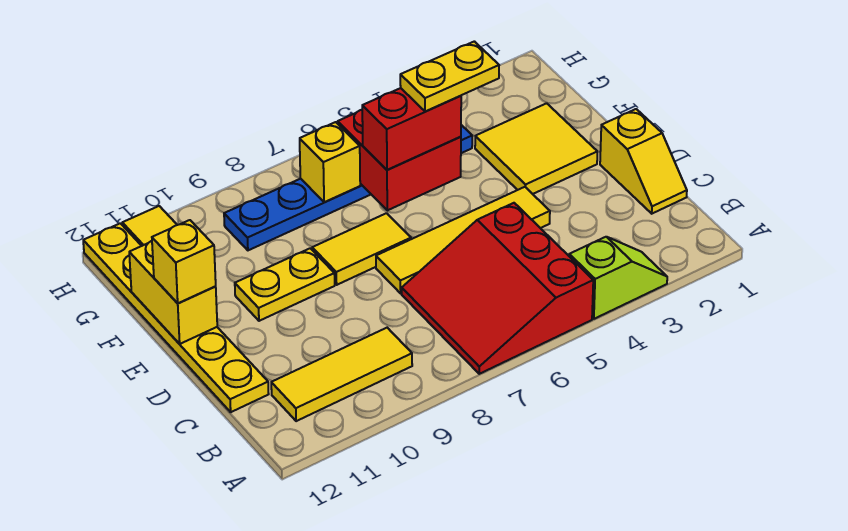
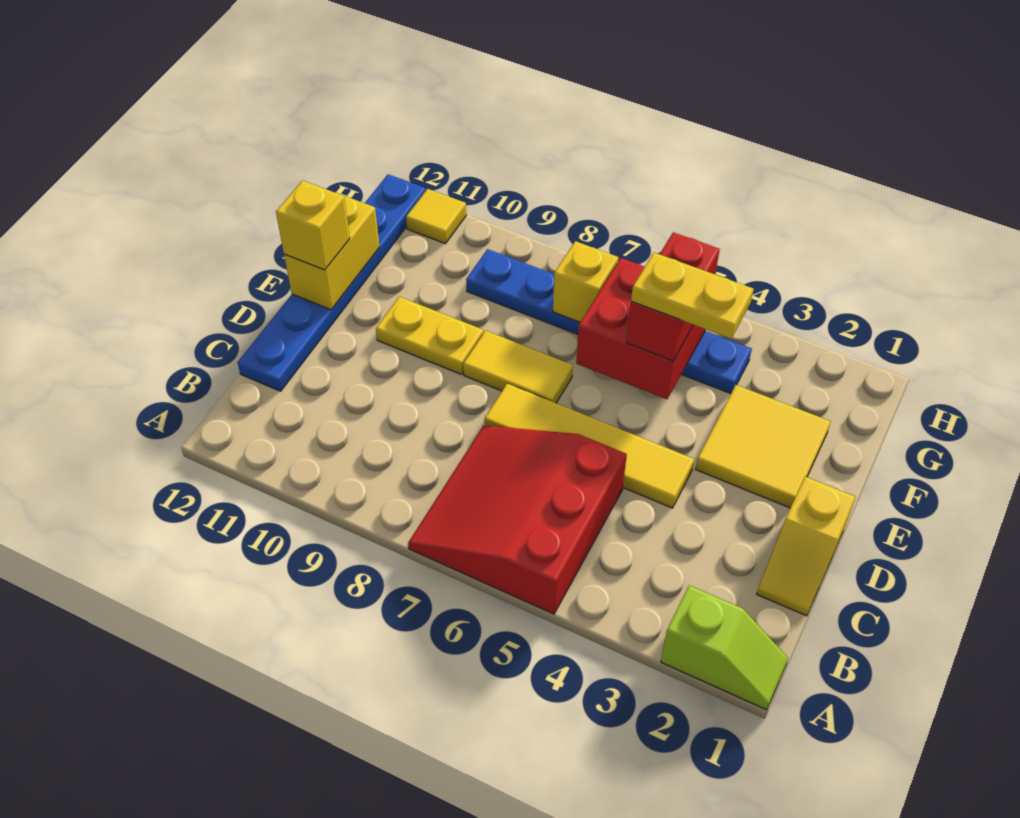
lime slope A3:A4 level 1 top 4 -> lime slope A1:A2 level 1 top 2
yellow tile B9:B11 level 1 -> none
yellow plate C12:H12 level 1 -> blue plate C12:H12 level 1
red brick F5:F6 level 3 -> red brick F5:G5 level 3

